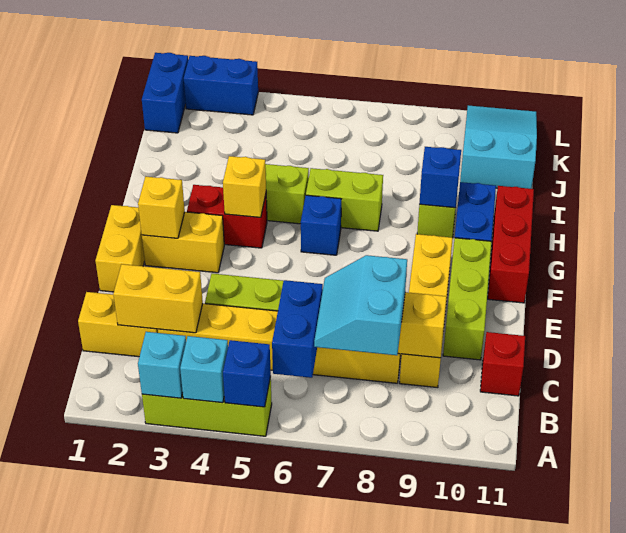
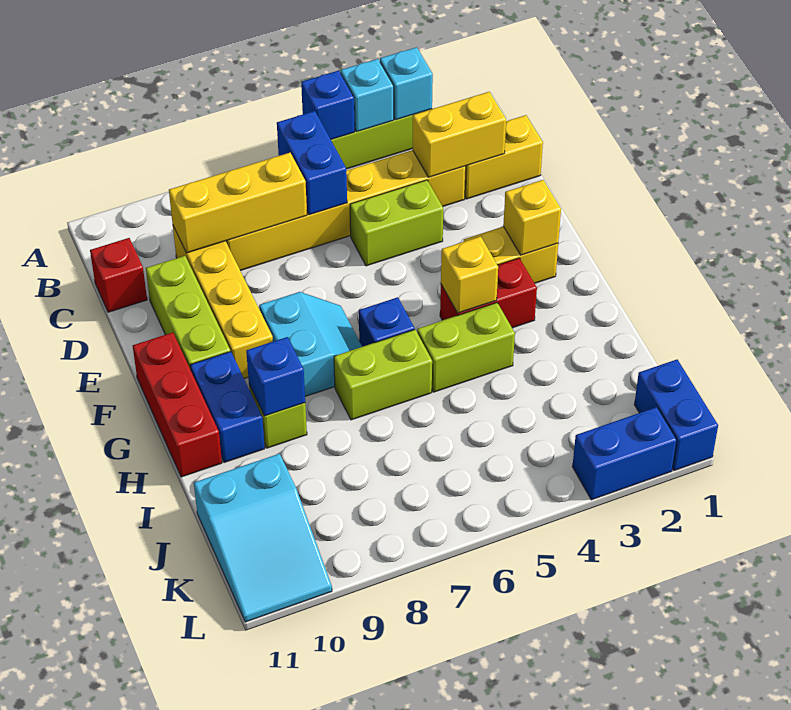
cyan slope B7:C8 level 3 top 8 -> cyan slope F7:G8 level 1 top 8
yellow brick E1:F1 level 1 -> none

